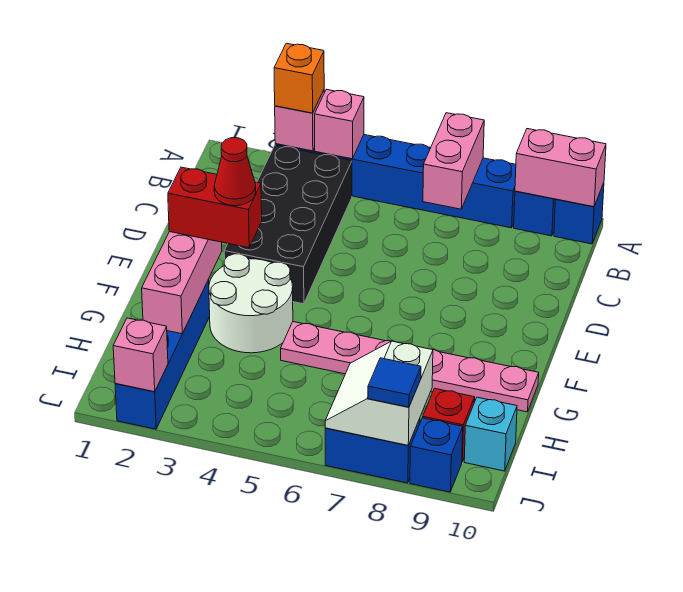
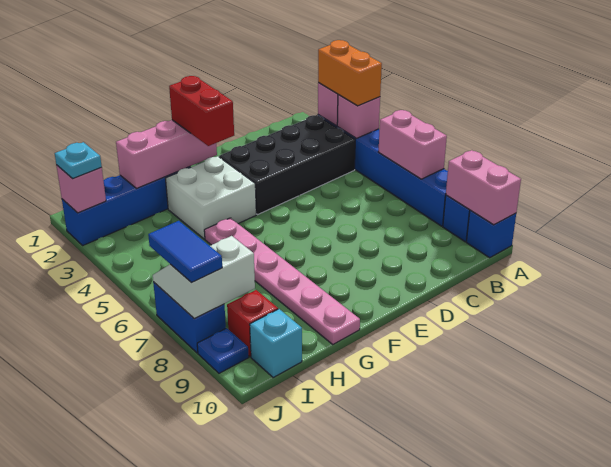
orange brick A3 level 3 -> orange brick A3:A4 level 3
pink brick A7:B7 level 2 -> pink brick A6:A7 level 2
white round brick F3:G4 level 1 -> white brick F3:G4 level 1
red cone F3 level 4 -> none
none -> cyan plate J2 level 3
blue tile J8 level 3 -> blue tile J7:J8 level 3
blue brick J9 level 1 -> blue plate J9 level 1

